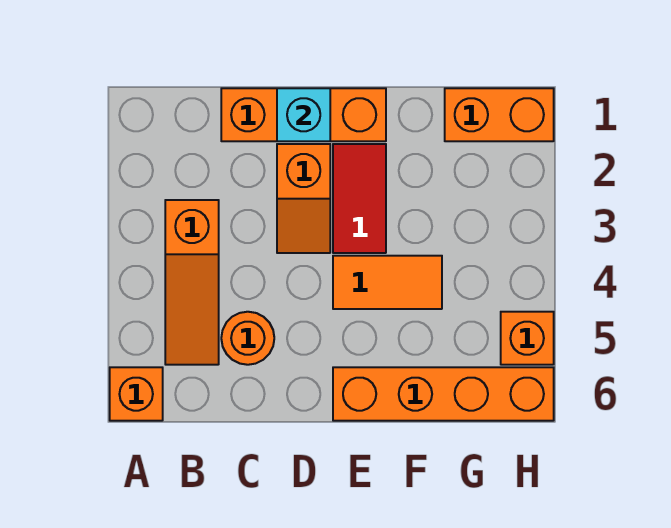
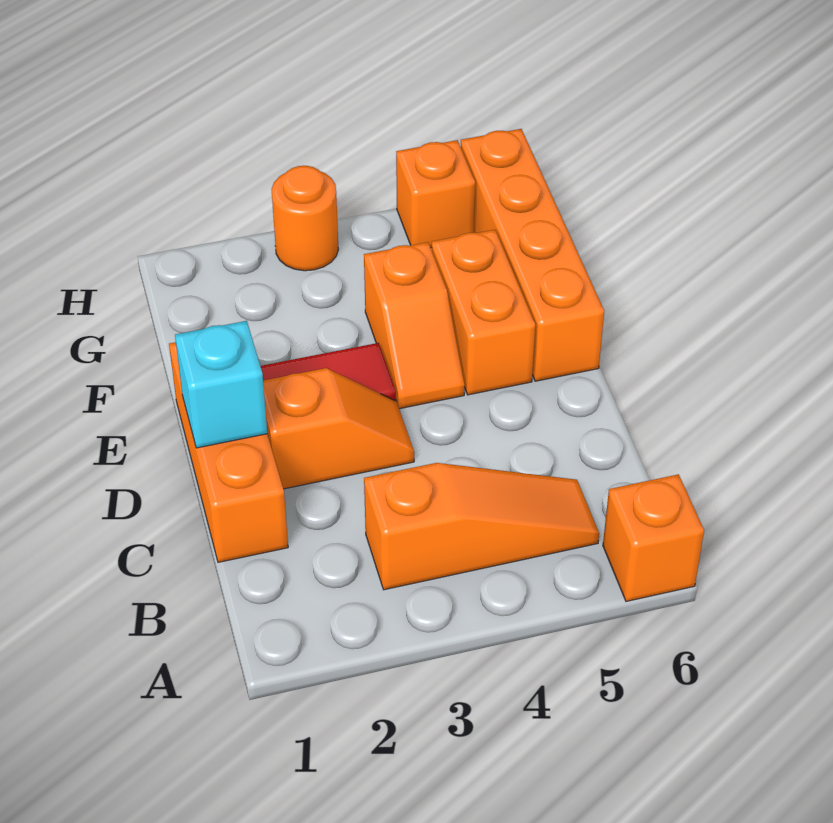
orange round brick C5 level 1 -> orange round brick H3 level 1
orange tile E4:F4 level 1 -> orange slope E4:F4 level 1 top F
orange brick G1:H1 level 1 -> orange brick E5:F5 level 1

